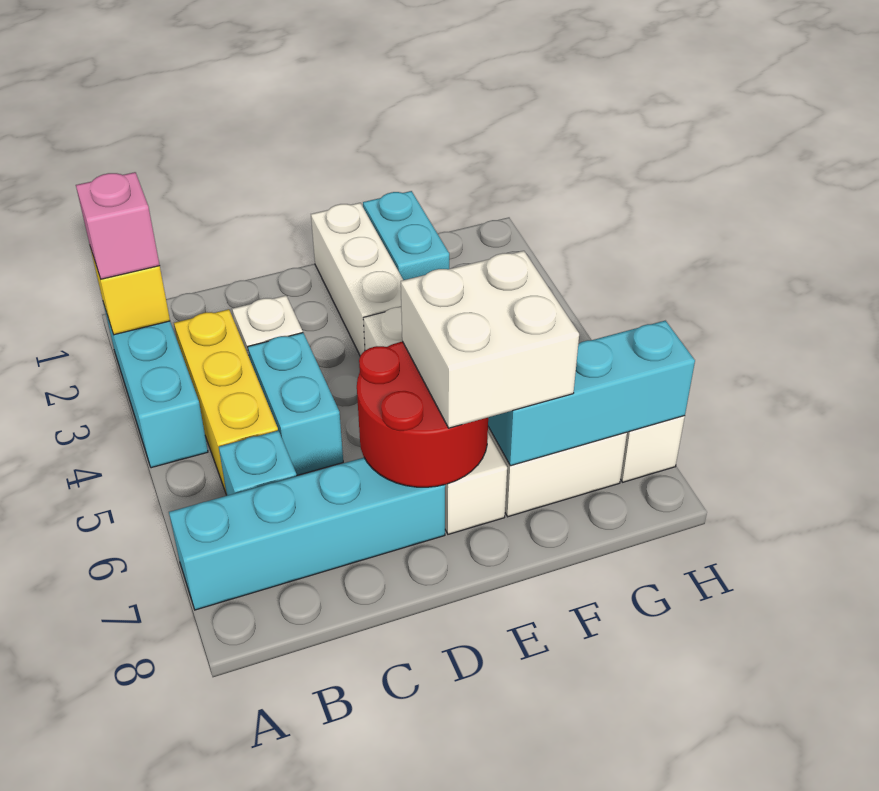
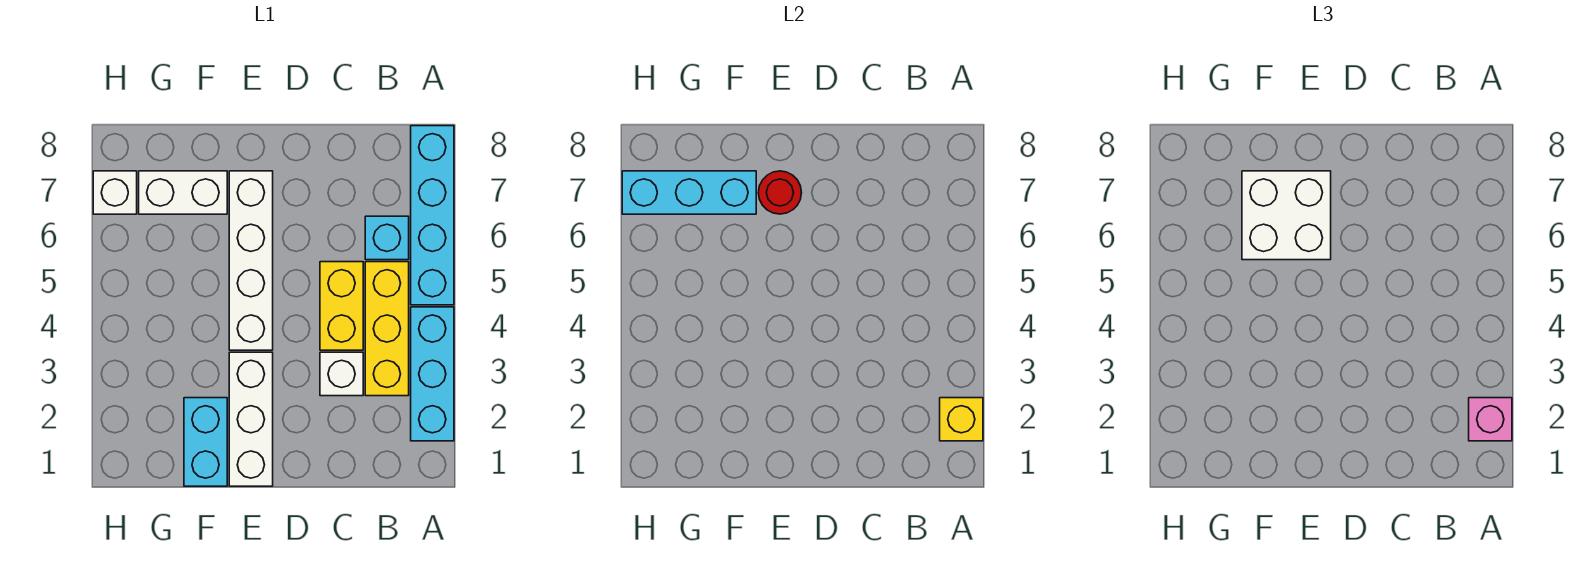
cyan brick A7:D7 level 1 -> cyan brick A5:A8 level 1
cyan brick C4:C5 level 1 -> yellow brick C4:C5 level 1
red round brick D6:E7 level 2 -> red round brick E7 level 2

